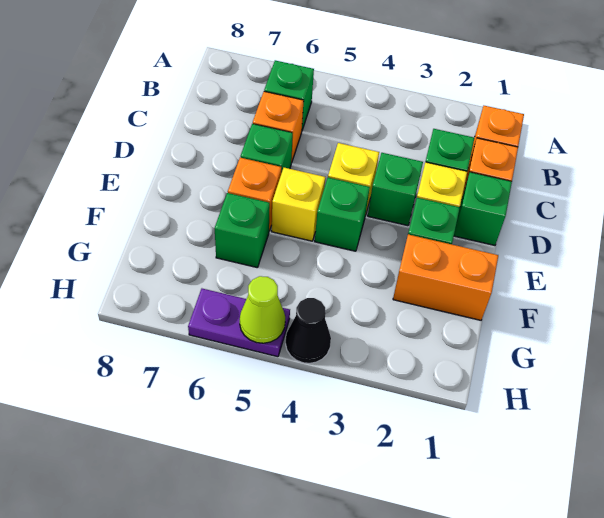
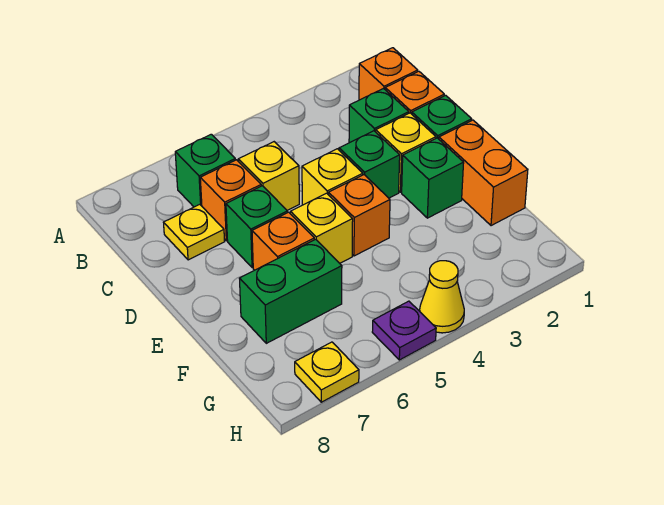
none -> yellow brick C5 level 1
none -> yellow plate C7 level 1
green brick E4 level 1 -> orange brick E4 level 1
orange brick F1:F2 level 1 -> orange brick E1:F1 level 1
green brick F6 level 1 -> green brick F6:F7 level 1
black cone H4 level 1 -> yellow cone H4 level 1
purple plate H5:H6 level 1 -> purple plate H5 level 1
lime cone H5 level 2 -> none
none -> yellow plate H7 level 1

